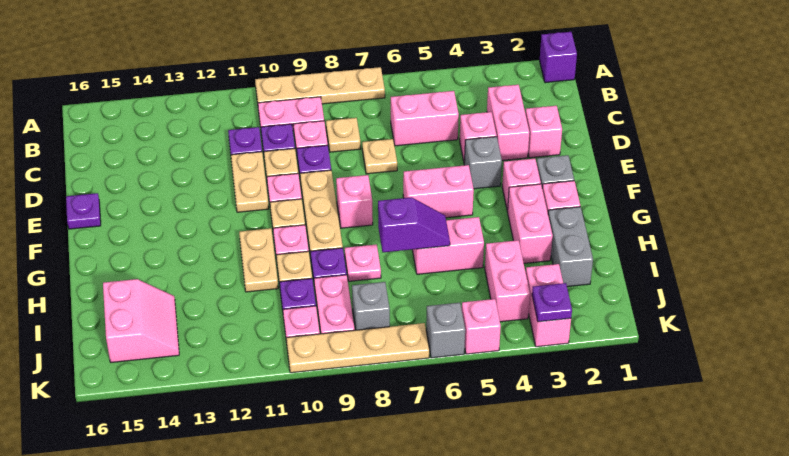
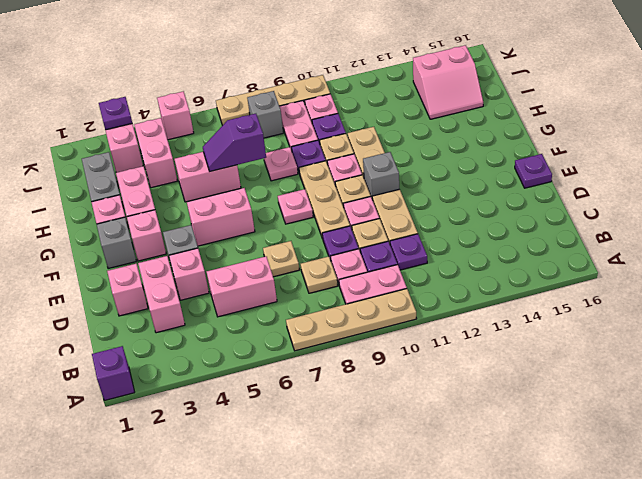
pink brick F8 level 1 -> pink plate F8 level 1
pink slope I14:J15 level 1 top 15 -> pink slope I14:J15 level 1 top J
grey brick K6 level 1 -> grey brick F11 level 1

